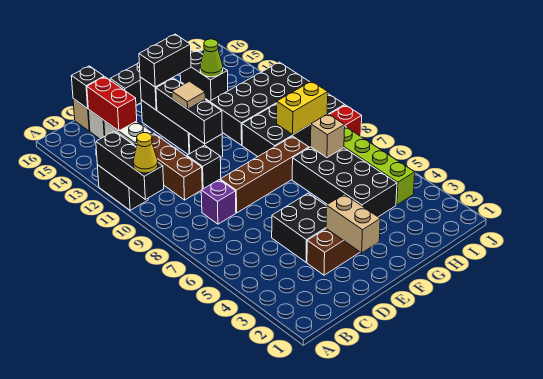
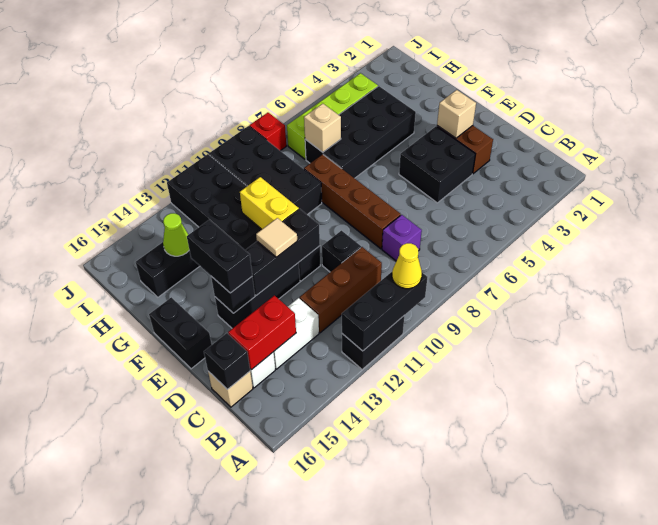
tan brick E2:E3 level 2 -> tan brick E3 level 2
yellow brick H9:I9 level 2 -> yellow brick F11:G11 level 2

